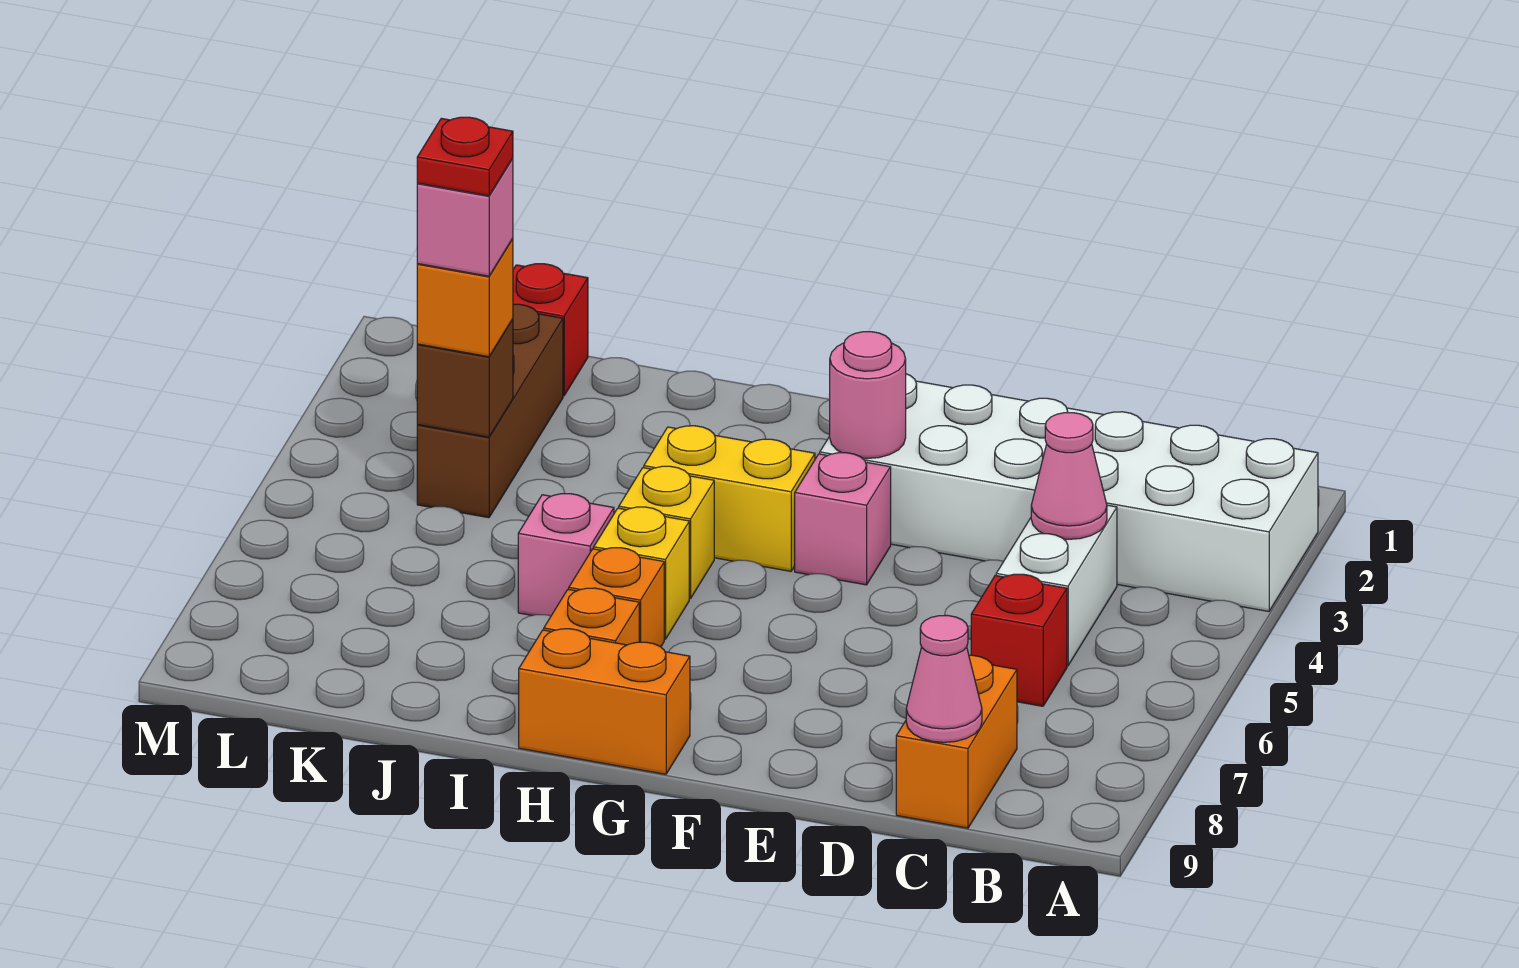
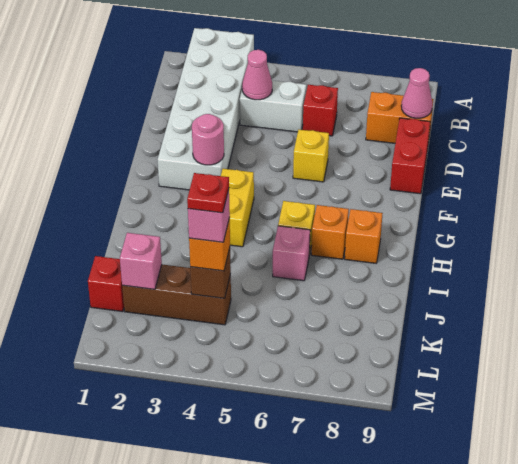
none -> red brick D9:E9 level 1
pink brick F4 level 1 -> pink brick K2 level 2
orange brick G9:H9 level 1 -> none
yellow brick H5 level 1 -> yellow brick E6 level 1

